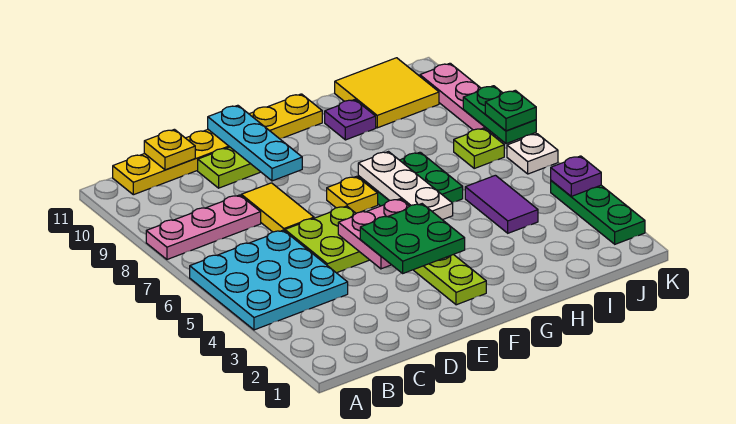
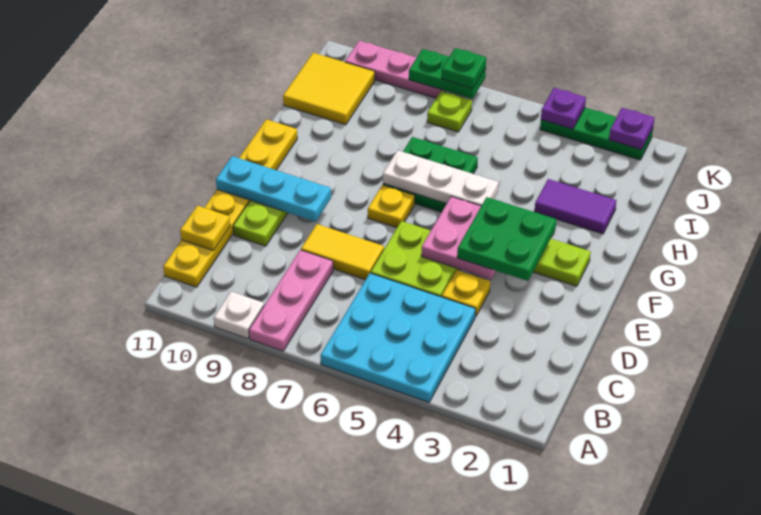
none -> yellow plate D4 level 1
purple plate H10 level 1 -> purple plate K2 level 2
purple tile I4:I5 level 1 -> purple tile H2:H3 level 1
white plate K6 level 1 -> white plate A9 level 1

